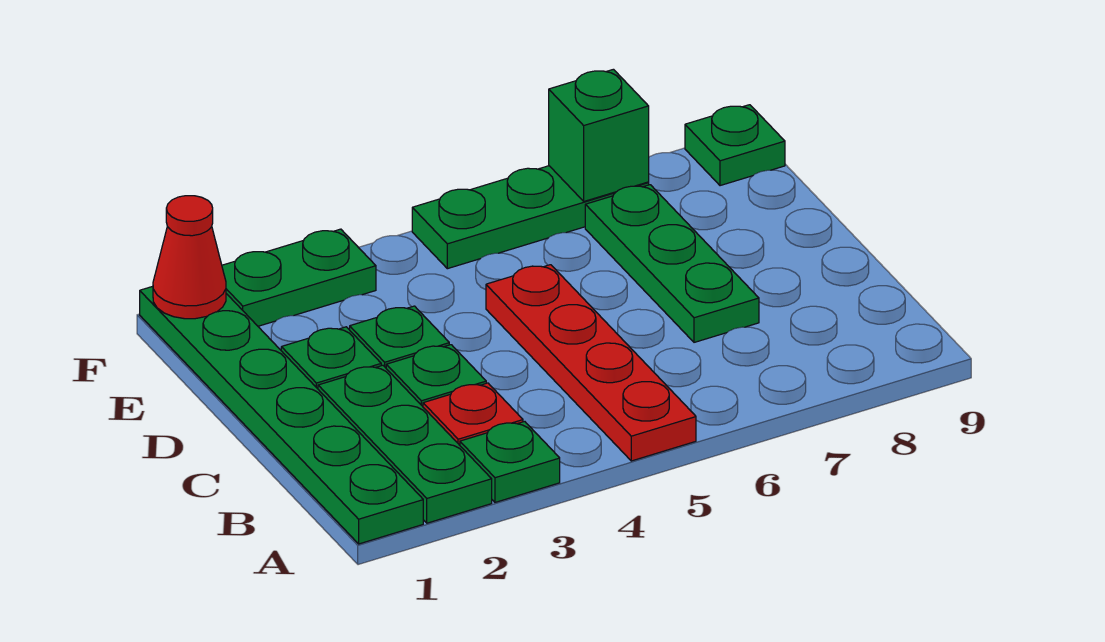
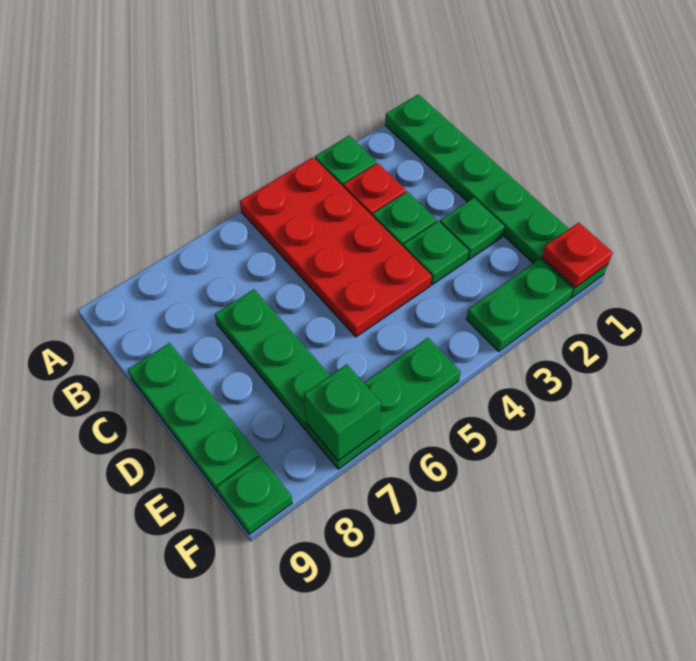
green plate A2:C2 level 1 -> green plate C9:E9 level 1
red plate A5:D5 level 1 -> red plate A4:D5 level 1
red cone F1 level 2 -> red plate F1 level 2

